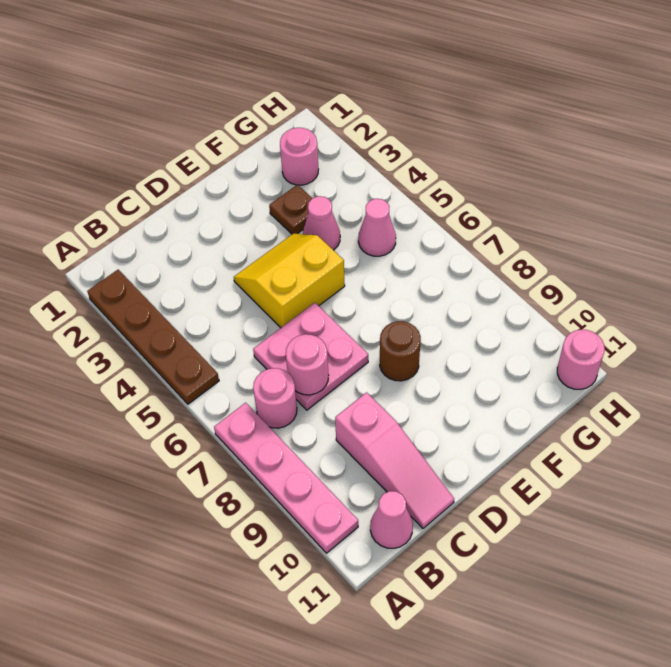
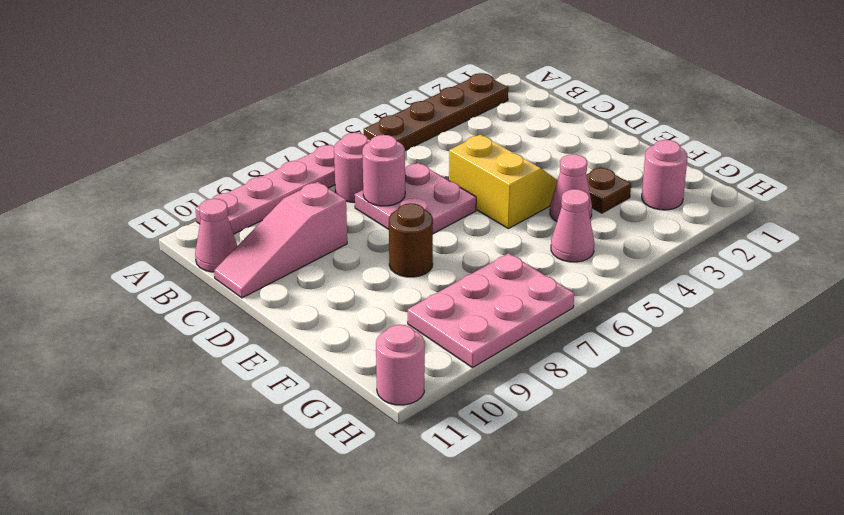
none -> pink plate G7:H9 level 1

